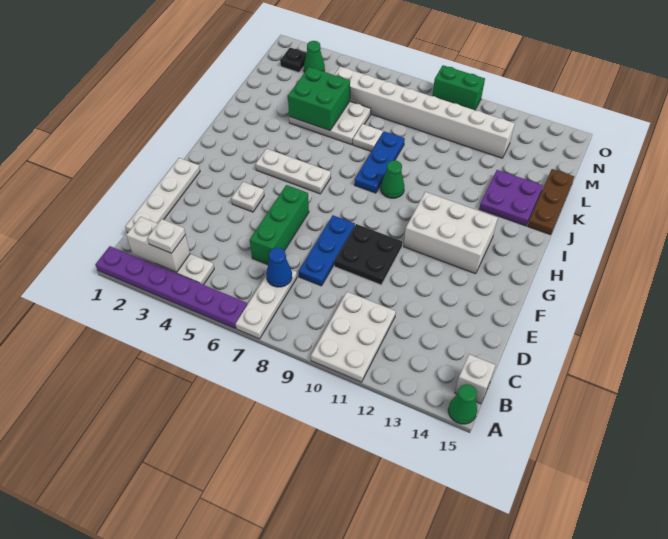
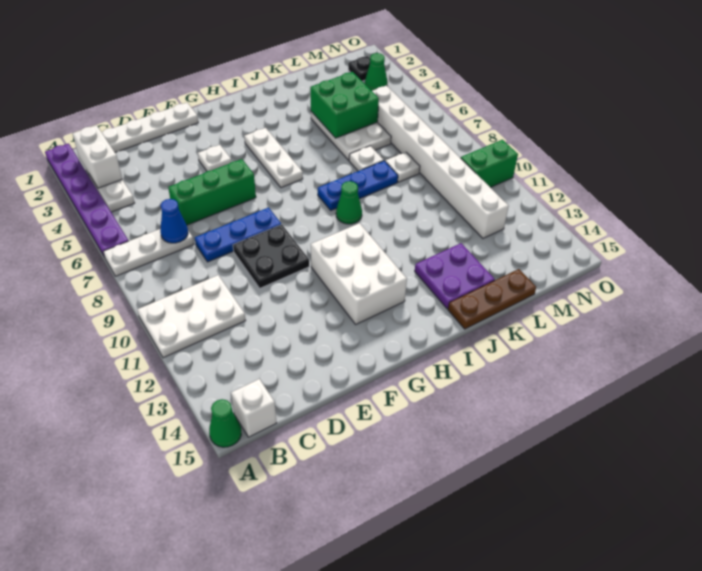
white plate B3 level 3 -> white plate L8 level 1
green brick O9:O10 level 1 -> green brick N10:O10 level 1

